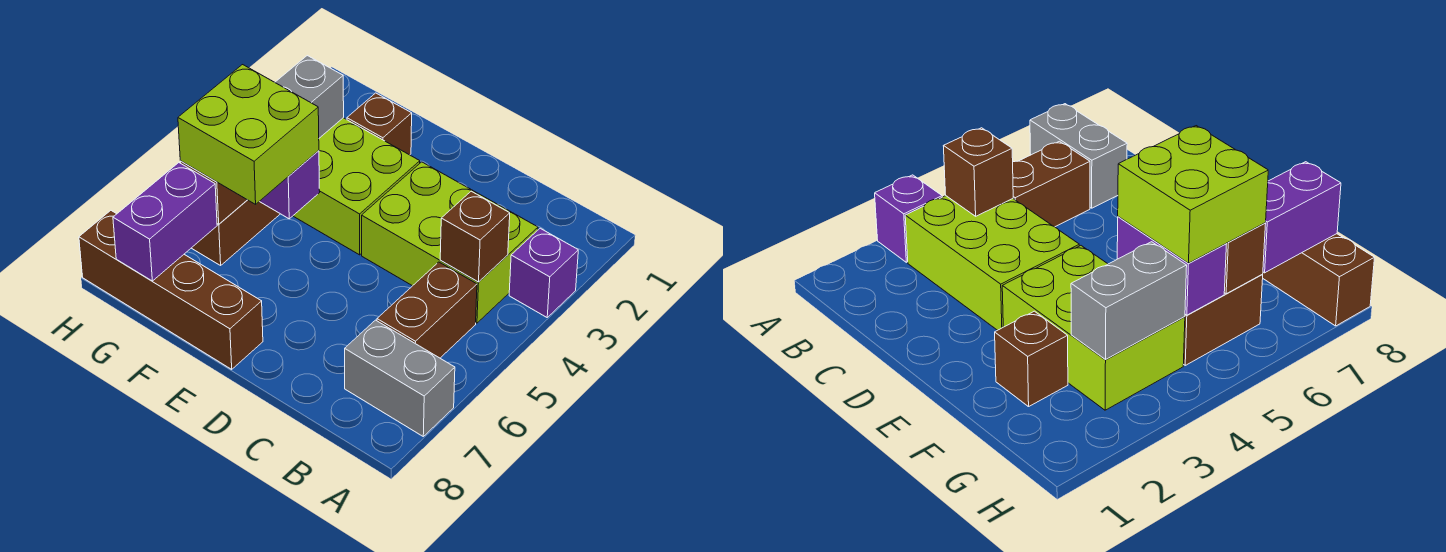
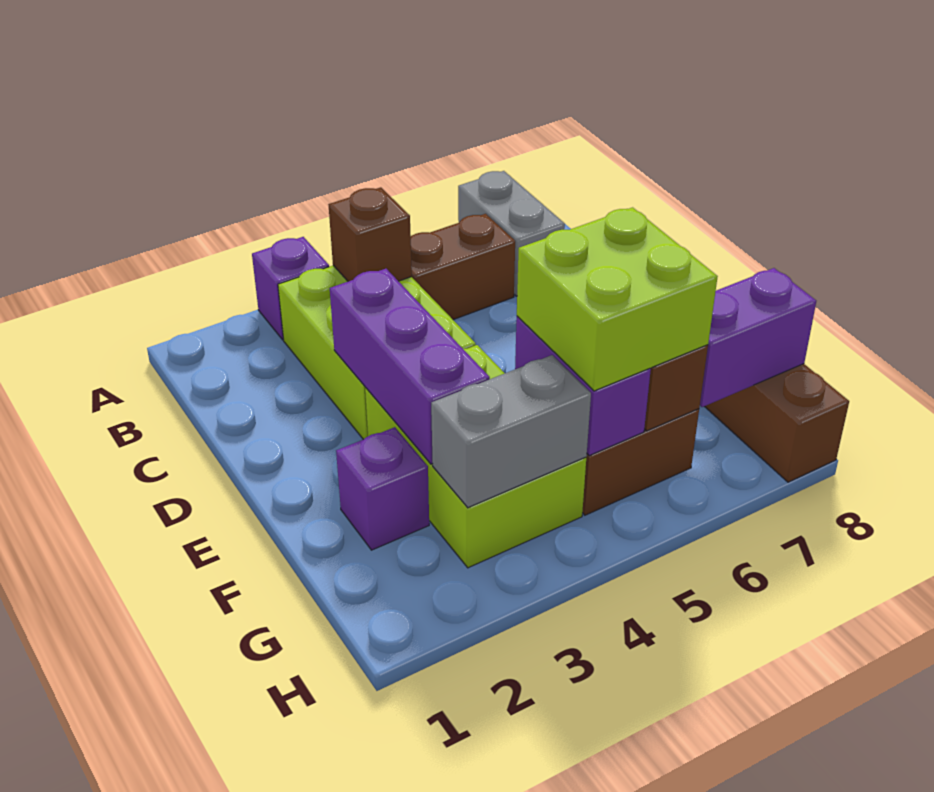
none -> purple brick D3:F3 level 2
brown brick F2 level 1 -> purple brick F2 level 1

